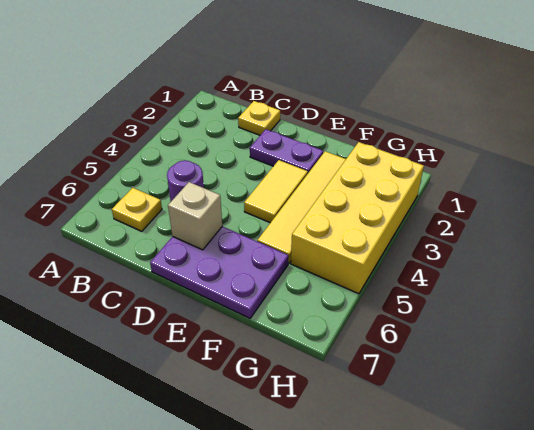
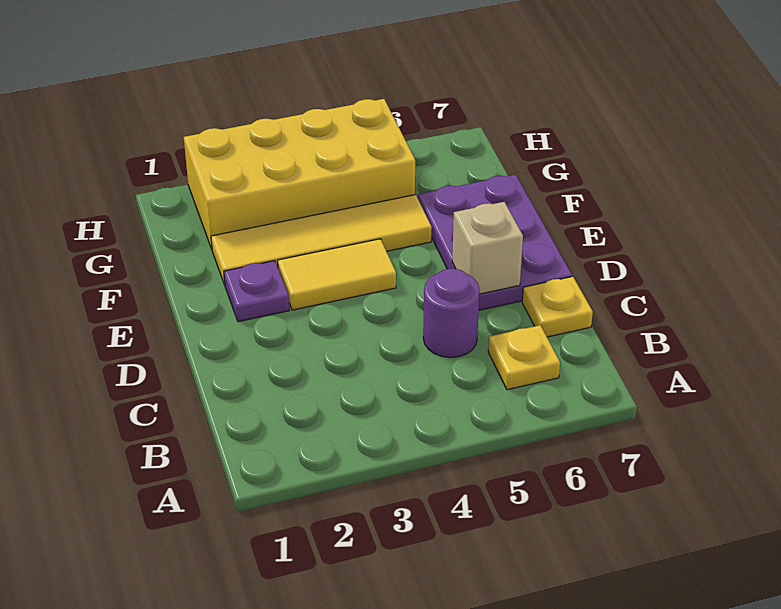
yellow plate C1 level 1 -> yellow plate C7 level 1
purple plate D2:E2 level 1 -> purple plate E2 level 1

